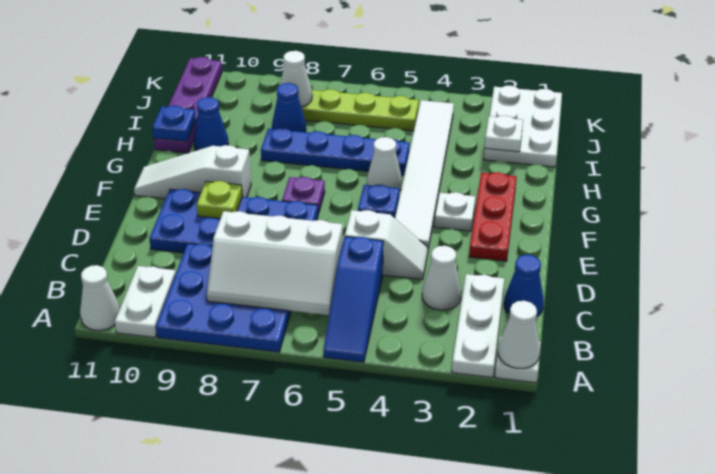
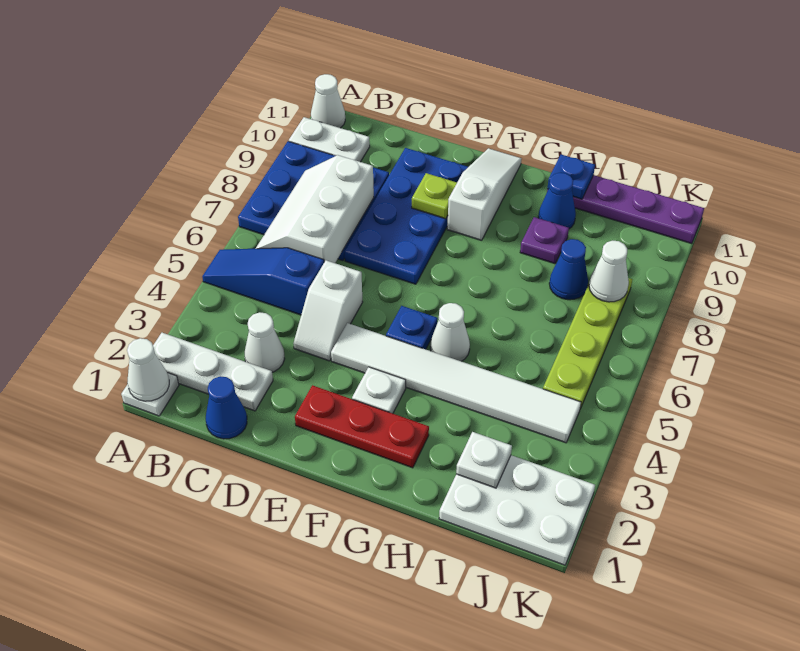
purple plate F7 level 1 -> purple plate H9 level 1
blue plate H5:H8 level 1 -> none

